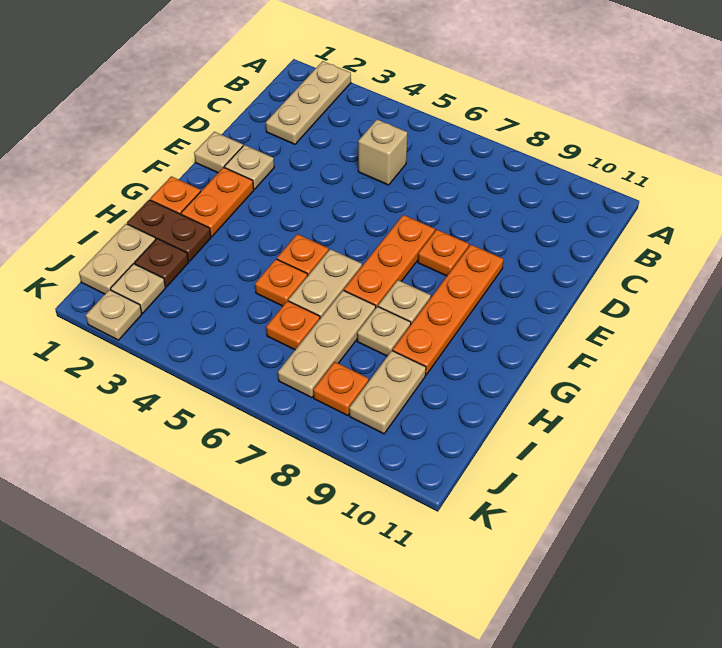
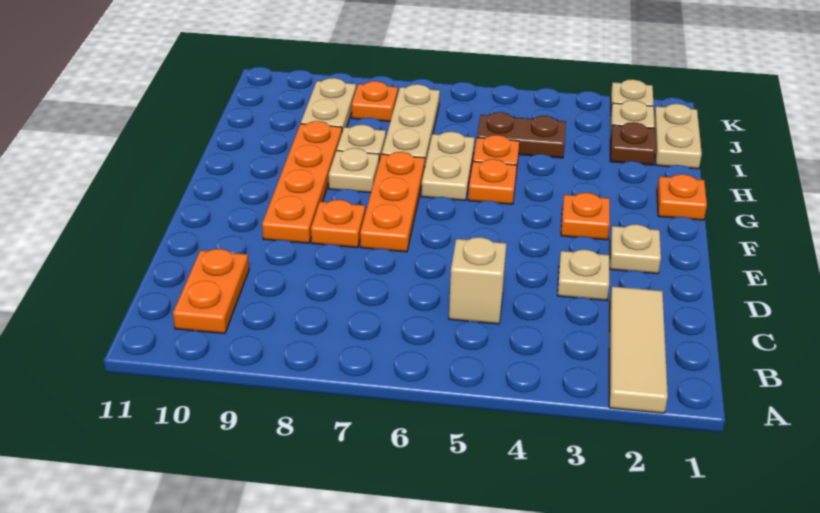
tan plate A2:C2 level 1 -> tan tile A2:C2 level 1
tan plate E1 level 1 -> tan plate D3 level 1
orange plate F2:G2 level 1 -> orange plate B10:C10 level 1
brown plate H1:H2 level 1 -> brown plate I4:I5 level 1
orange plate I6 level 1 -> orange plate F3 level 1

